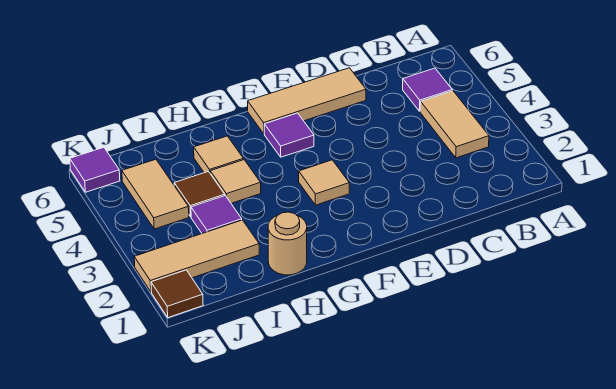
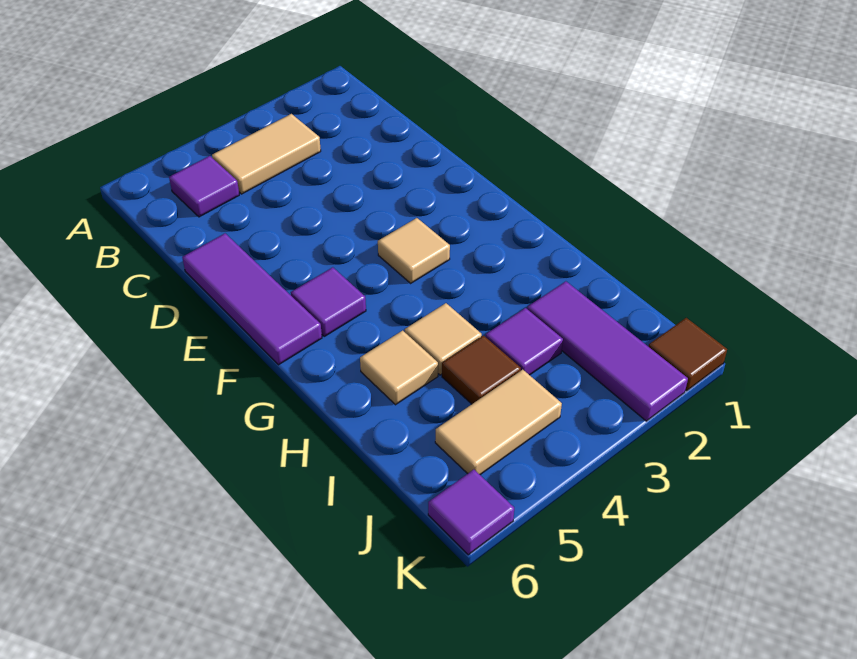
tan tile D6:F6 level 1 -> purple tile D6:F6 level 1
tan round brick H1 level 1 -> none
tan tile I2:K2 level 1 -> purple tile I2:K2 level 1

